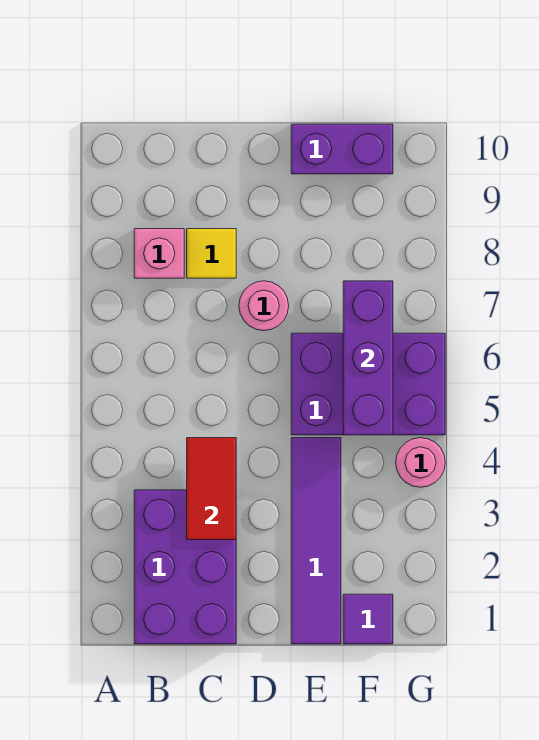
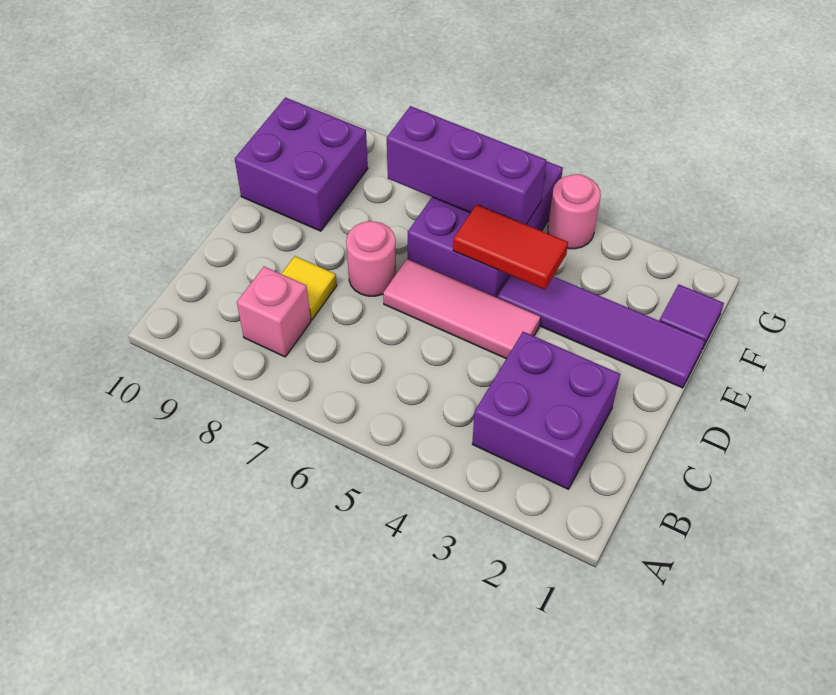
purple brick B1:C3 level 1 -> purple brick B2:C3 level 1
red tile C3:C4 level 2 -> red tile E4:E5 level 2
none -> pink tile D4:D6 level 1
purple brick E10:F10 level 1 -> purple brick E9:F10 level 1

